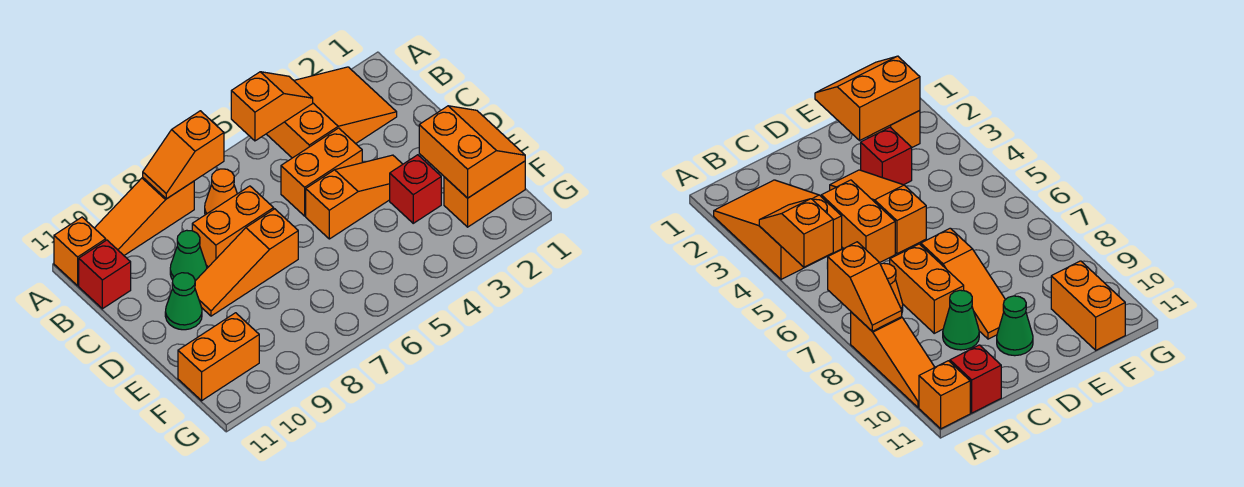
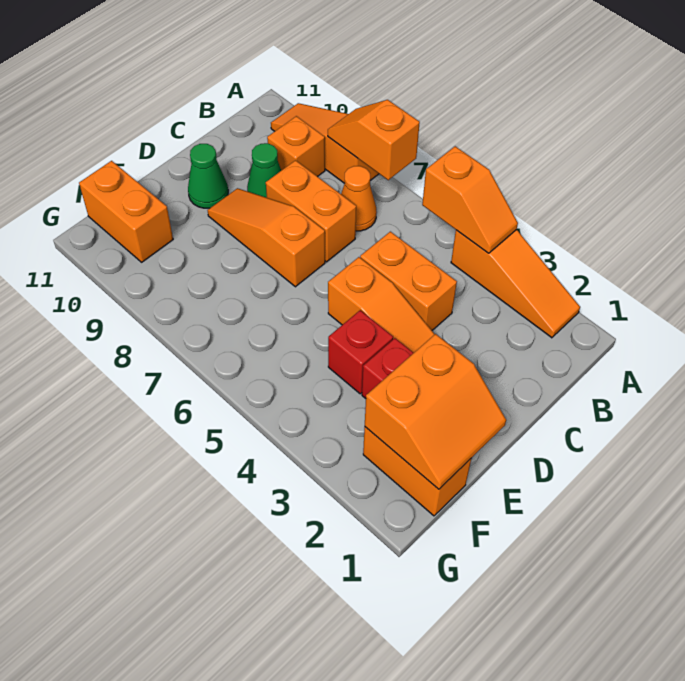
orange slope A2:B4 level 1 top 4 -> orange slope A2:A4 level 1 top 4
orange brick A11 level 1 -> orange brick B9 level 1
red brick B11 level 1 -> red brick E4 level 1

